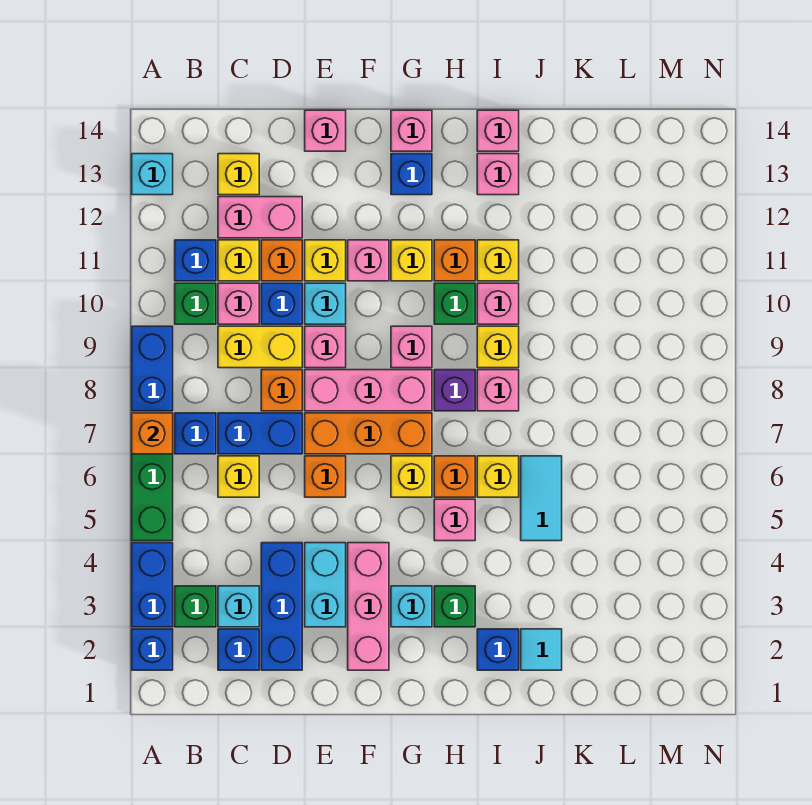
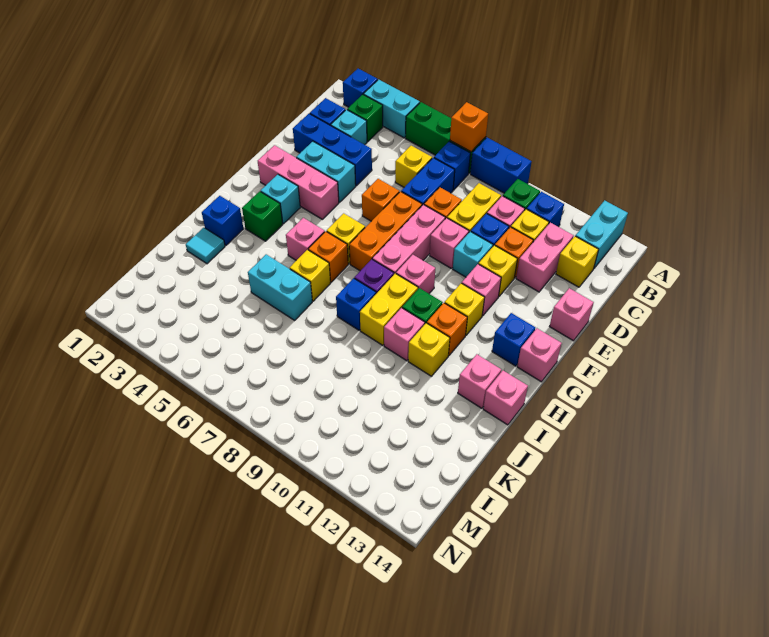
blue brick A3:A4 level 1 -> cyan brick A3:A4 level 1
cyan brick A13 level 1 -> cyan brick A13:B13 level 1
pink brick I8 level 1 -> blue brick I8 level 1
yellow brick I9 level 1 -> yellow brick H9:I9 level 1
cyan tile J5:J6 level 1 -> cyan brick J5:J6 level 1

